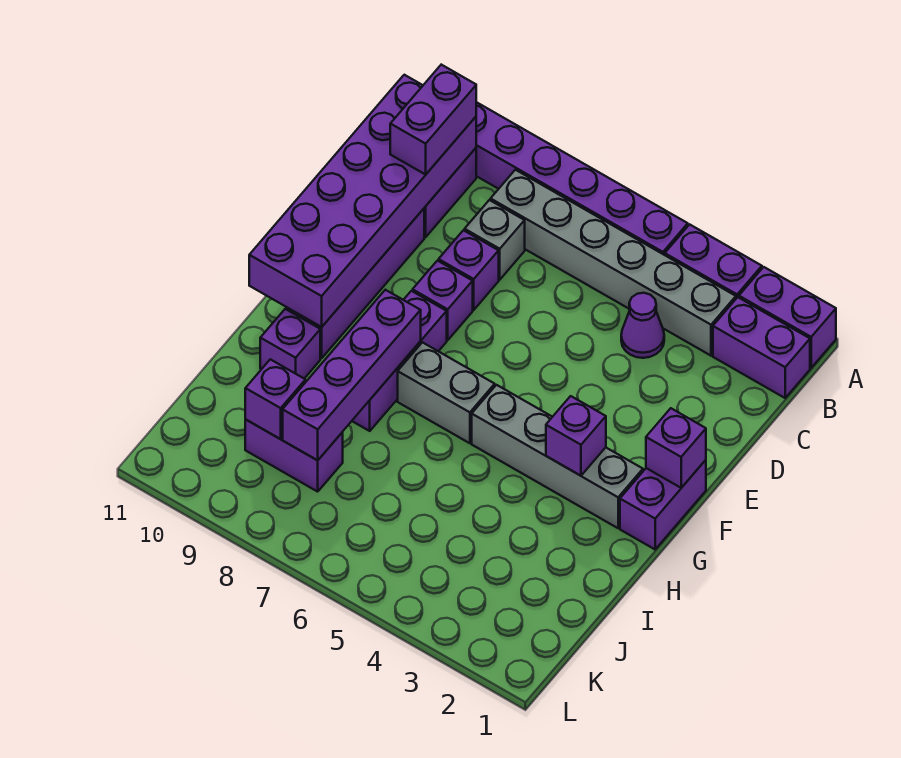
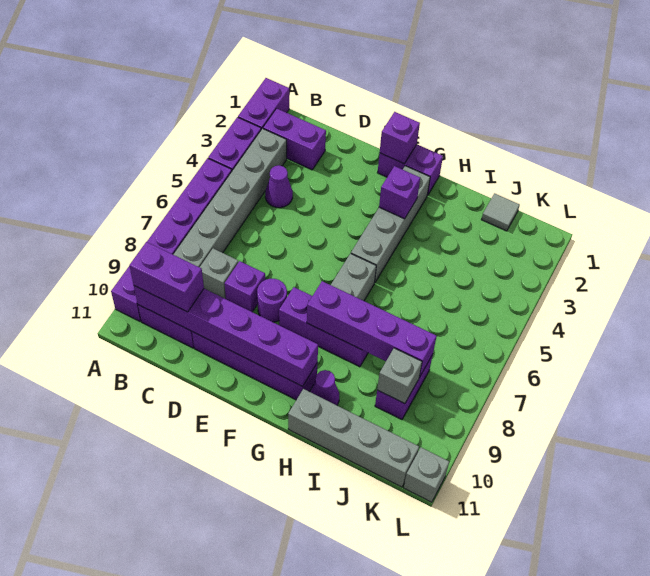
purple brick B1:B2 level 1 -> purple brick B2:C2 level 1
purple brick B10:G11 level 2 -> purple brick B10:G10 level 2
purple brick E8 level 1 -> purple round brick E8 level 1
purple brick H10 level 1 -> purple cone H10 level 1
none -> grey brick H11:K11 level 1
none -> grey tile J1 level 1
purple brick J9 level 2 -> grey brick J9 level 2
none -> grey brick L11 level 1

